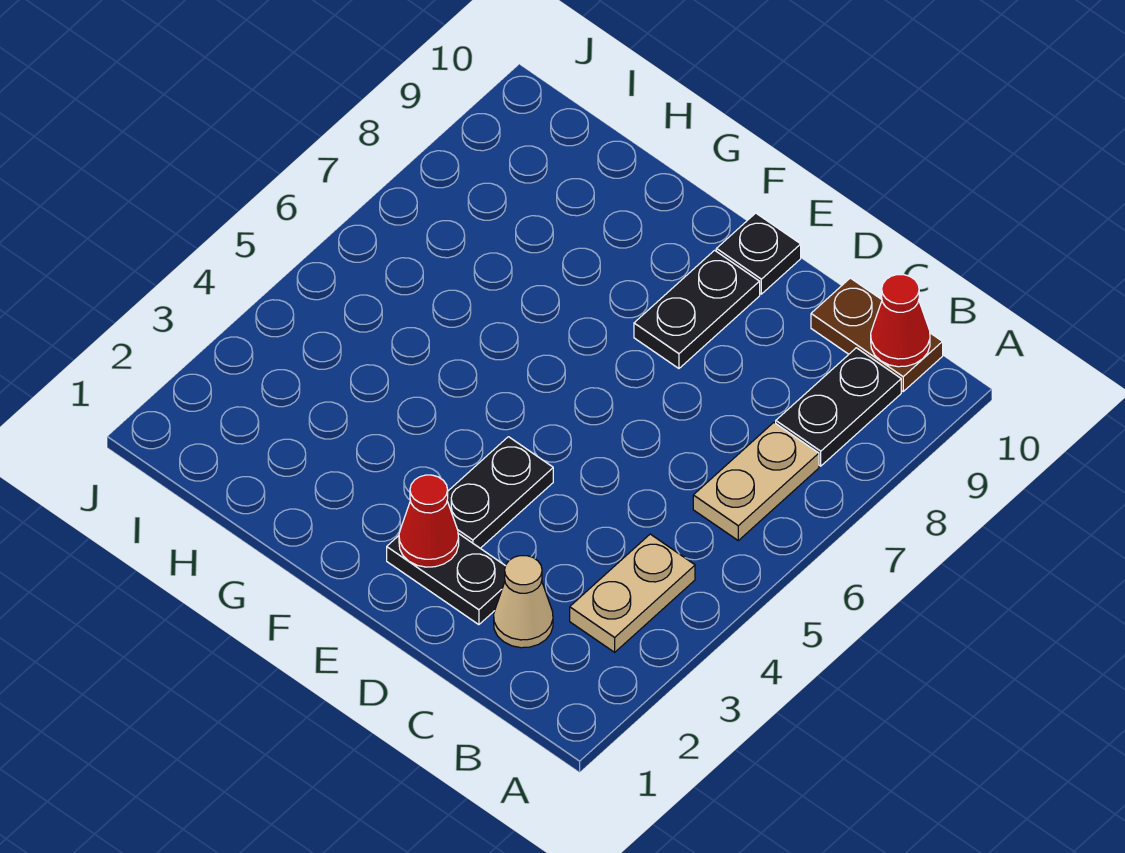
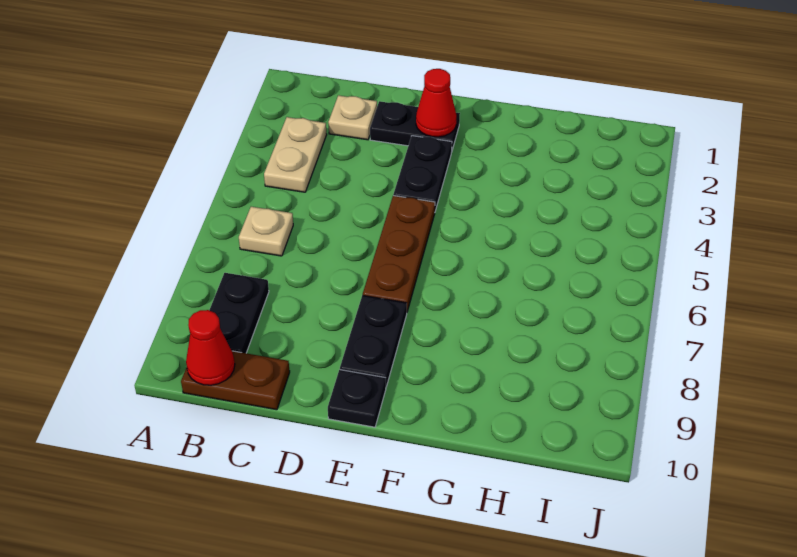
tan plate B6:B7 level 1 -> tan plate B6 level 1
tan cone C2 level 1 -> tan plate C2 level 1
none -> brown plate E5:E7 level 1

